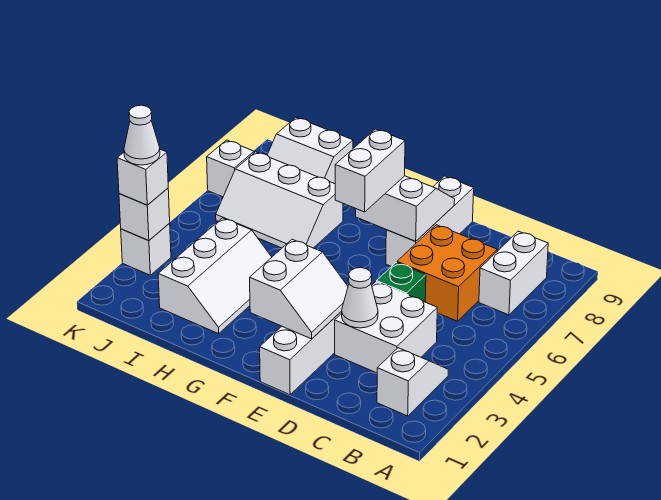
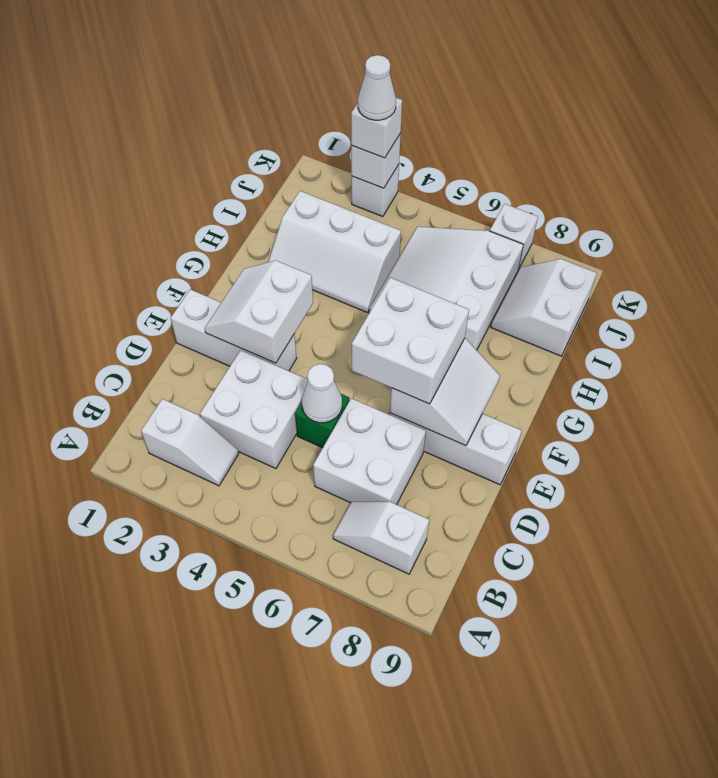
white brick B7:B8 level 1 -> white slope B7:B8 level 1 top 8
orange brick C6:D7 level 1 -> white brick C6:D7 level 1
white cone D3 level 2 -> white cone D5 level 2
white slope E2:F3 level 2 top F -> white slope E2:F3 level 2 top 3
white brick F6:F7 level 3 -> white brick E6:F7 level 3
white slope H6:J7 level 1 top 7 -> white slope H5:J7 level 1 top 7

